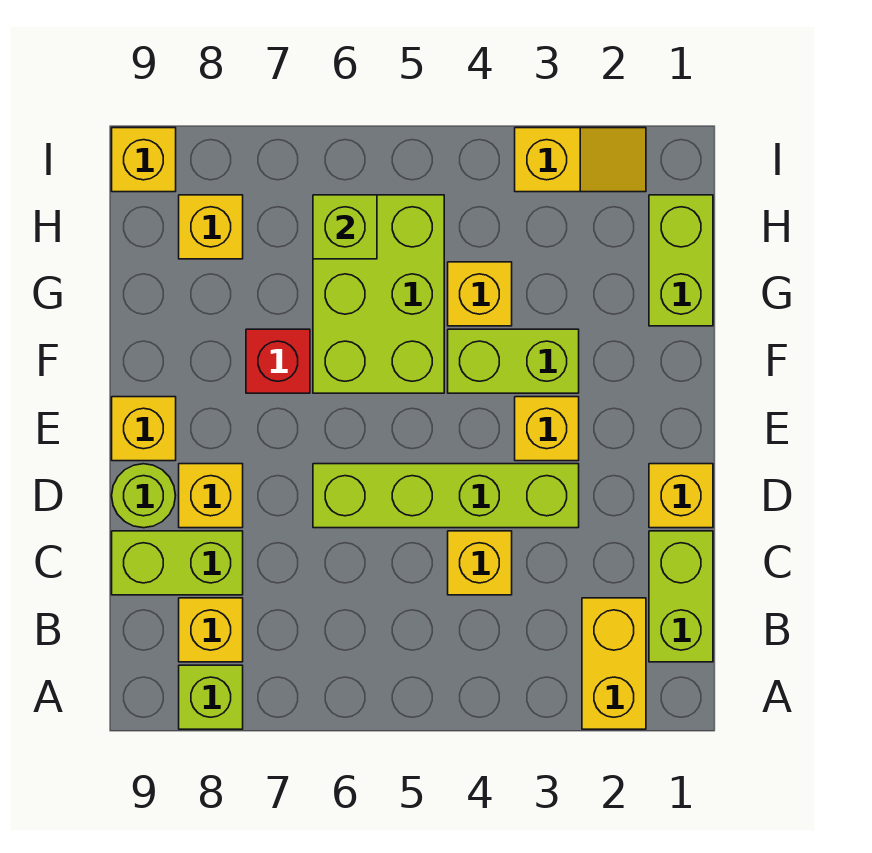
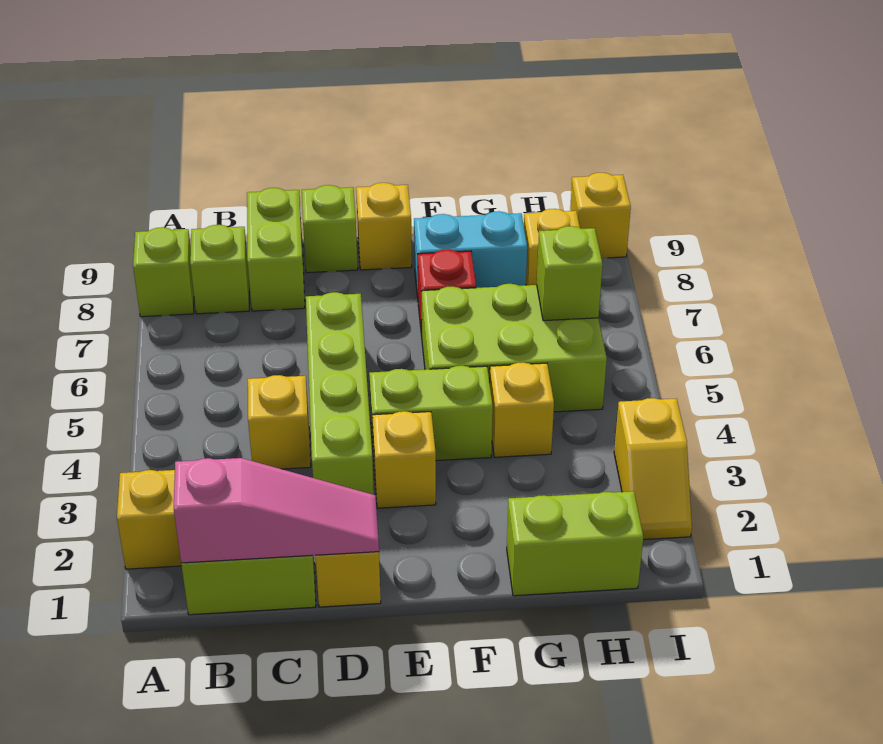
none -> pink slope B1:D1 level 2 top B
yellow brick B8 level 1 -> lime brick B8 level 1
yellow brick D8 level 1 -> none
lime round brick D9 level 1 -> lime brick D9 level 1
lime brick F3:F4 level 1 -> lime brick E4:F4 level 1
none -> cyan brick F8:G8 level 1

